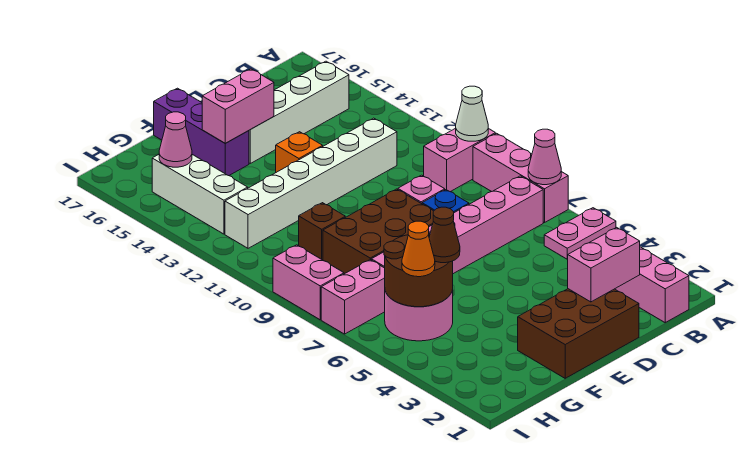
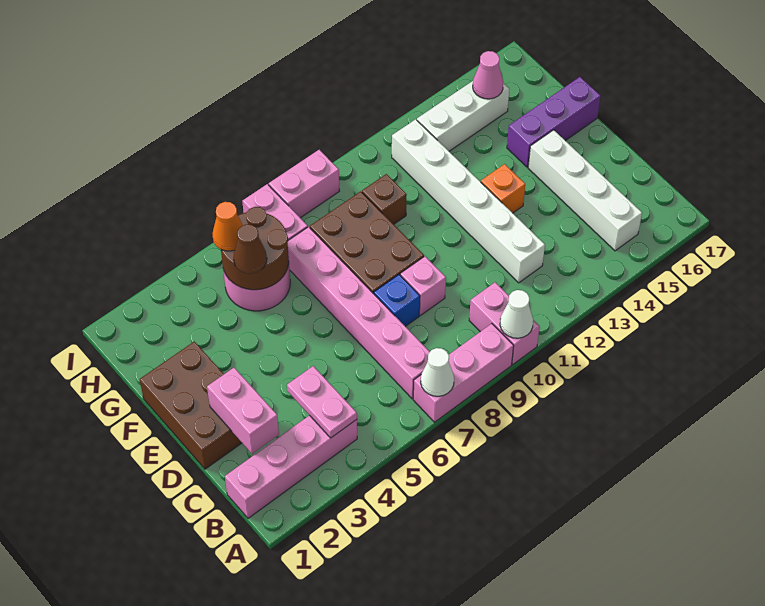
pink cone A7 level 2 -> white cone A7 level 2
pink brick E15:F15 level 2 -> none

